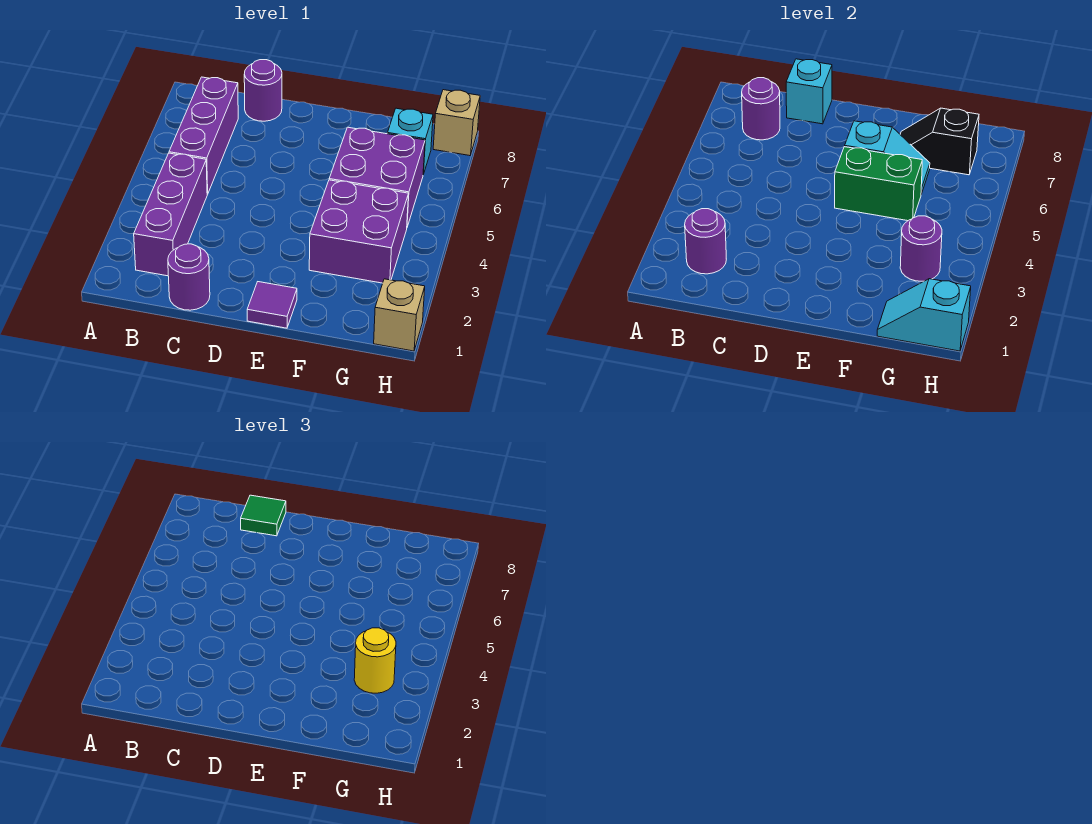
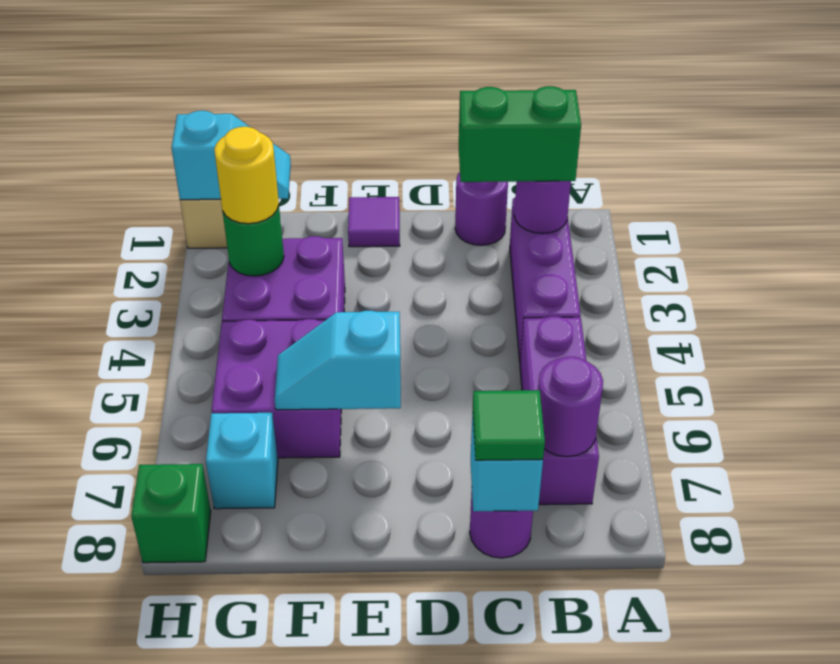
green brick E5:F5 level 2 -> green brick B2:C2 level 3
black slope F7:G7 level 2 top G -> none
purple round brick G3 level 2 -> green round brick G3 level 2
tan brick H8 level 1 -> green brick H8 level 1

